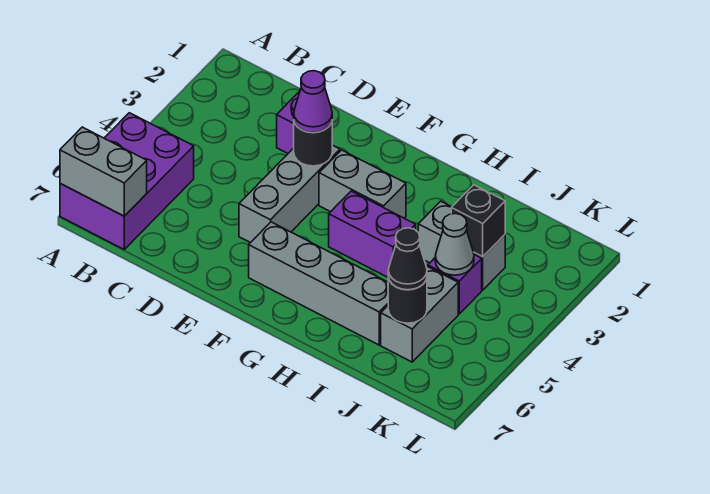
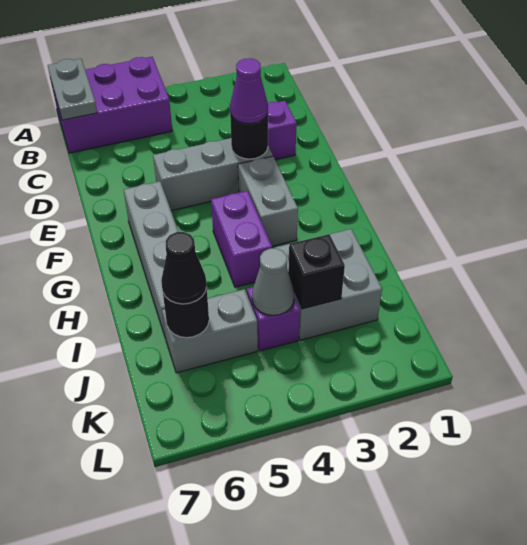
grey brick A7:B7 level 2 -> grey plate A7:B7 level 2
grey brick I3:J3 level 1 -> grey brick I2:J3 level 1

